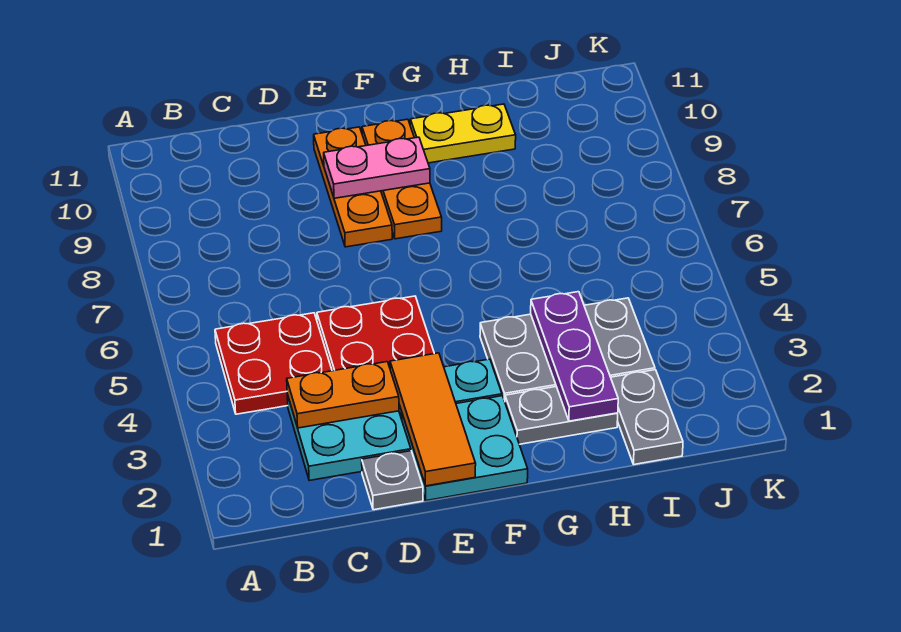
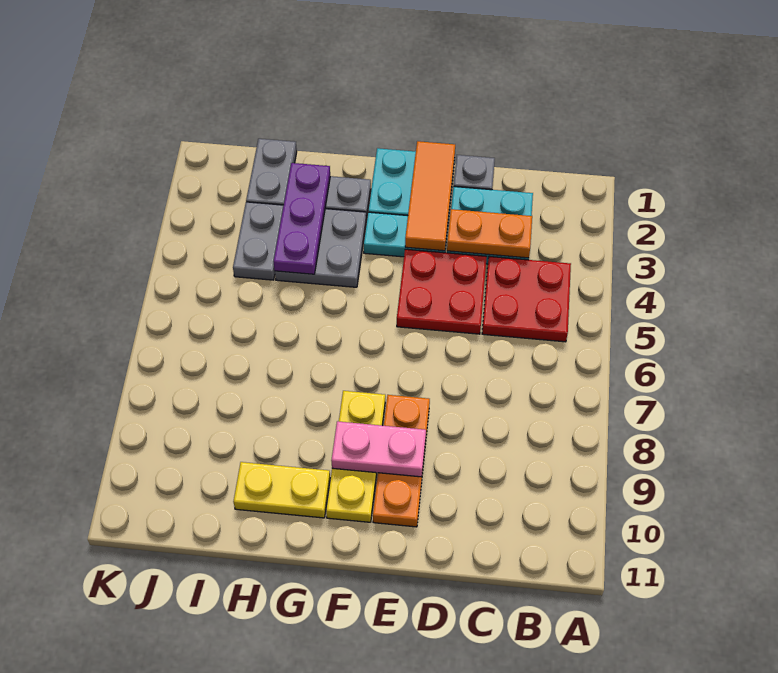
orange plate F8:F10 level 1 -> yellow plate F8:F10 level 1

